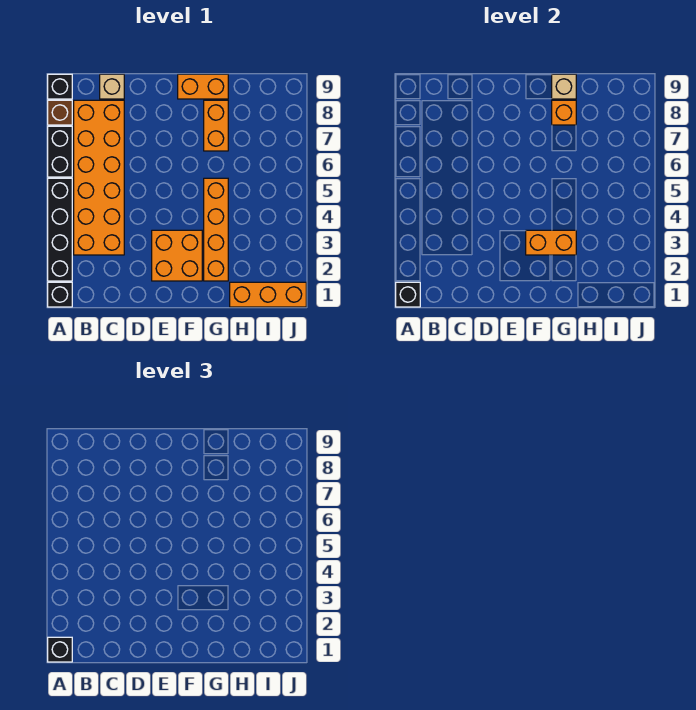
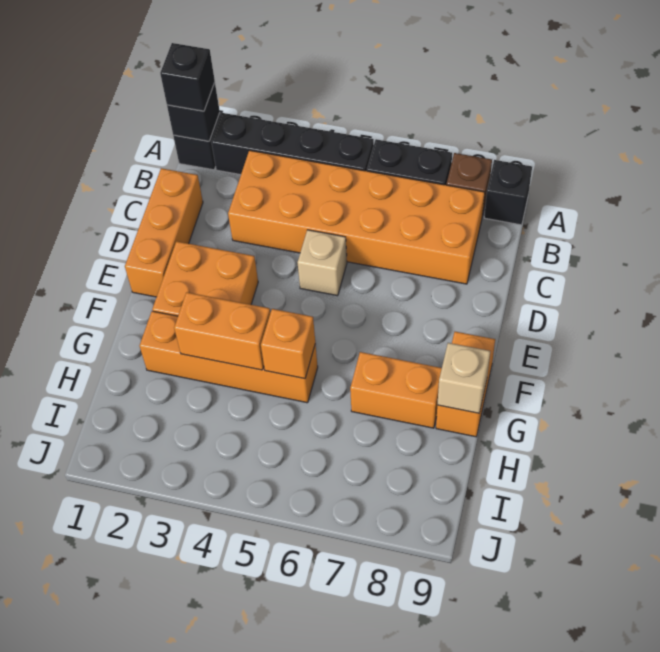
tan brick C9 level 1 -> tan brick D5 level 1
orange brick F3:G3 level 2 -> orange brick G3:G4 level 2
orange brick G8 level 2 -> orange brick G5 level 2
orange brick H1:J1 level 1 -> orange brick C1:E1 level 1

